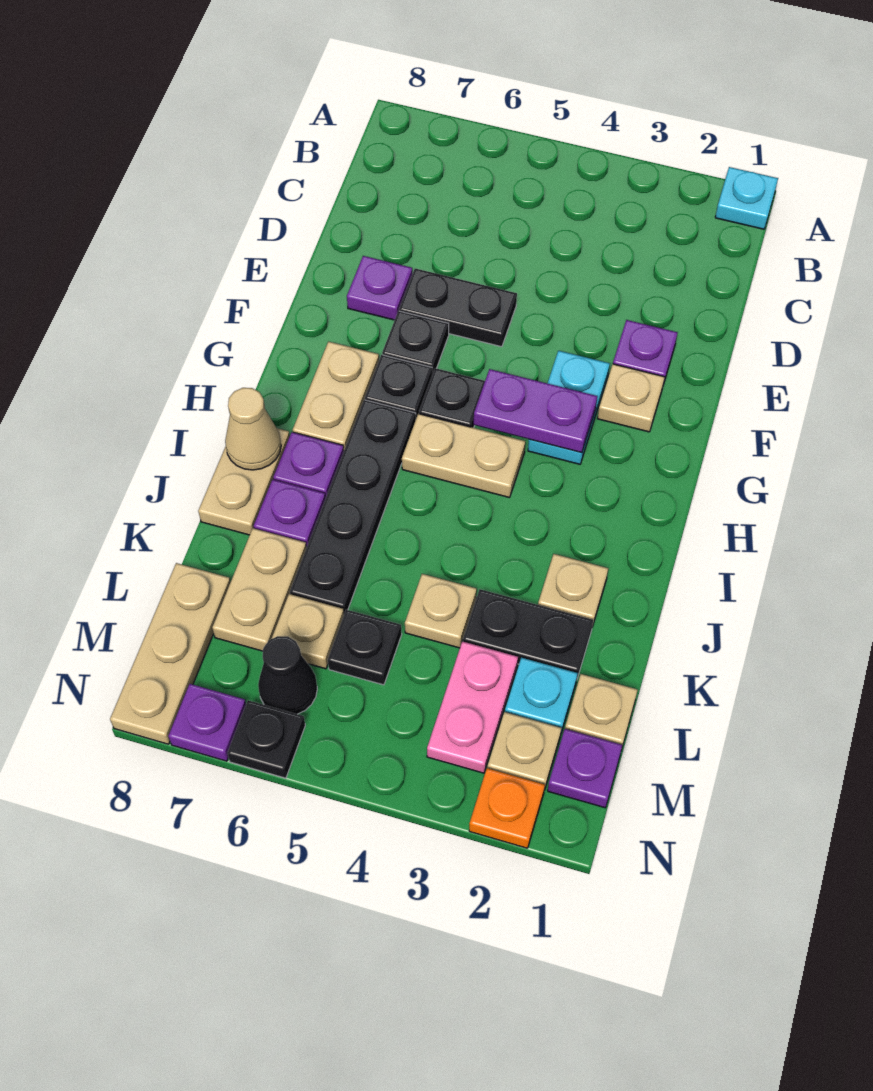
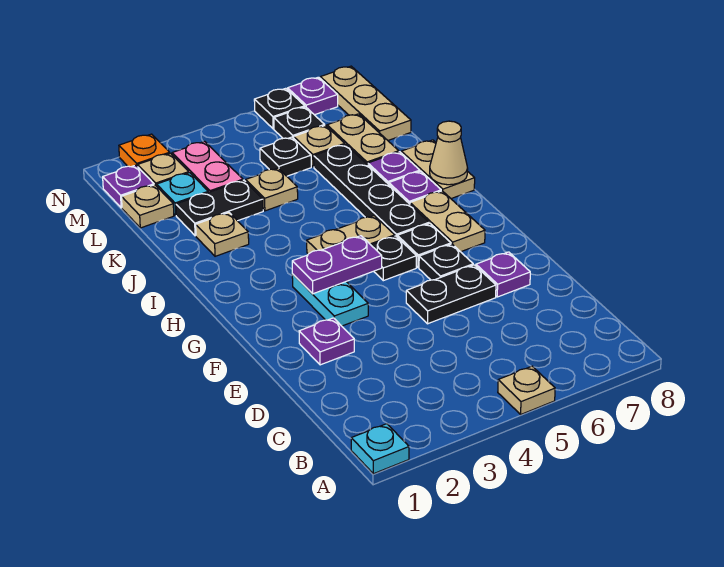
tan plate F2 level 1 -> tan plate A5 level 1
black cone M6 level 1 -> black plate M6 level 1

